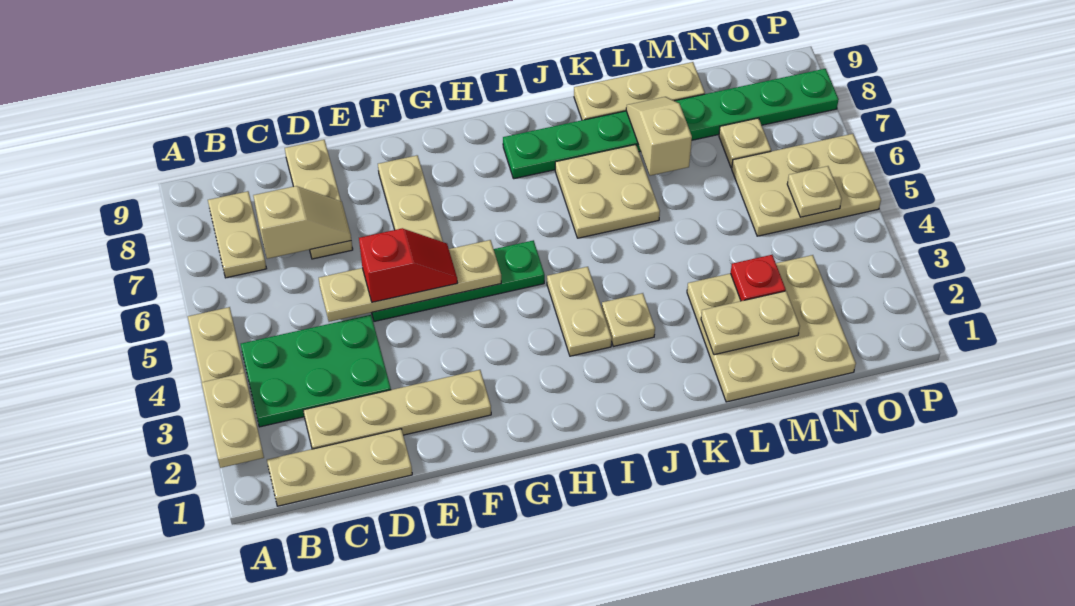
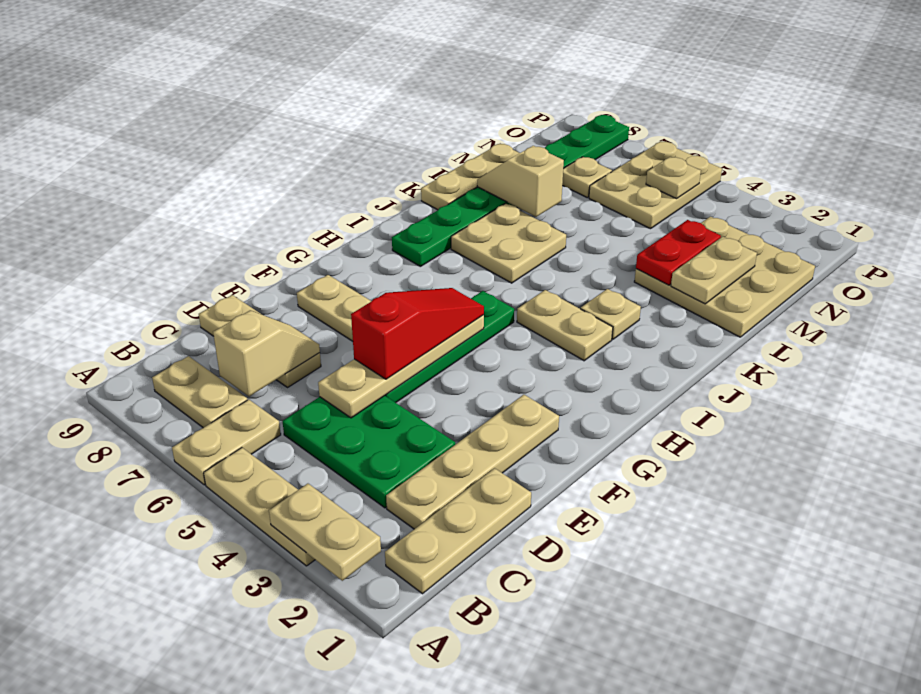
none -> tan plate A6:B6 level 1
green plate B3:D4 level 1 -> green plate C3:D5 level 1
red slope E5:F5 level 3 top E -> red slope E5:G5 level 3 top E
red plate M3 level 2 -> red plate L3:M3 level 2

